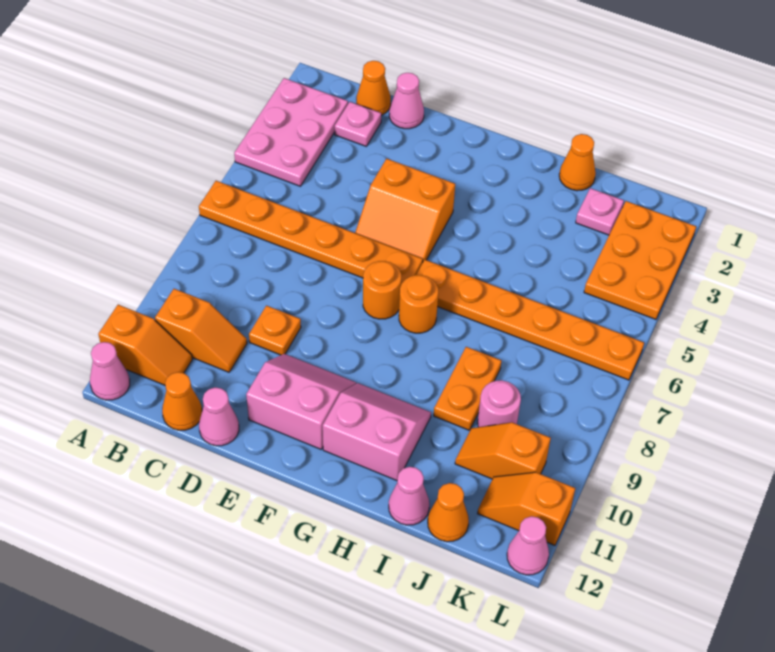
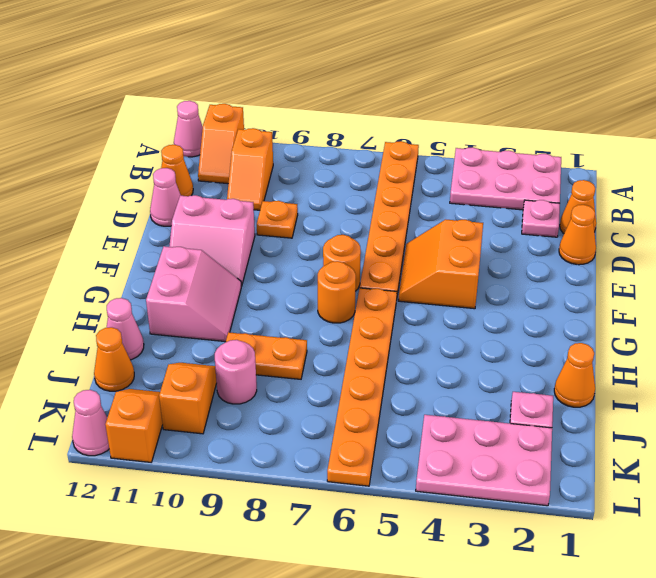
pink cone D1 level 1 -> orange cone D1 level 1
pink slope E10:F11 level 1 top 11 -> pink slope E10:F11 level 1 top E
orange plate K2:L4 level 1 -> pink plate K2:L4 level 1

